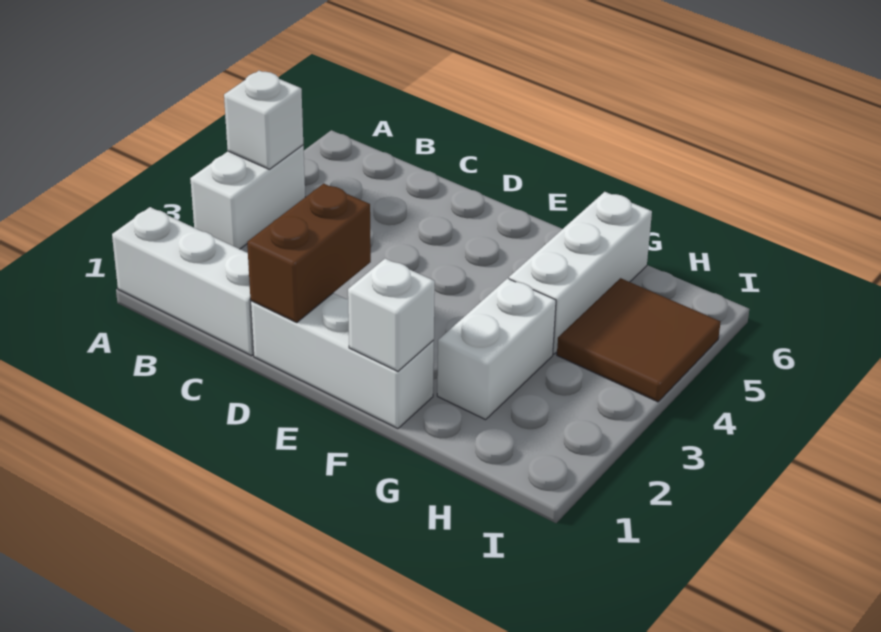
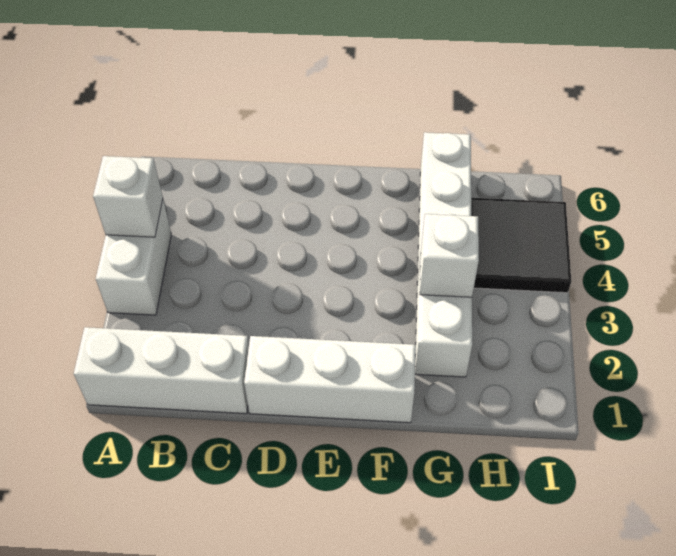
brown brick D1:D2 level 2 -> none
white brick F1 level 2 -> white brick G3 level 2
brown tile H4:I5 level 1 -> black tile H4:I5 level 1

